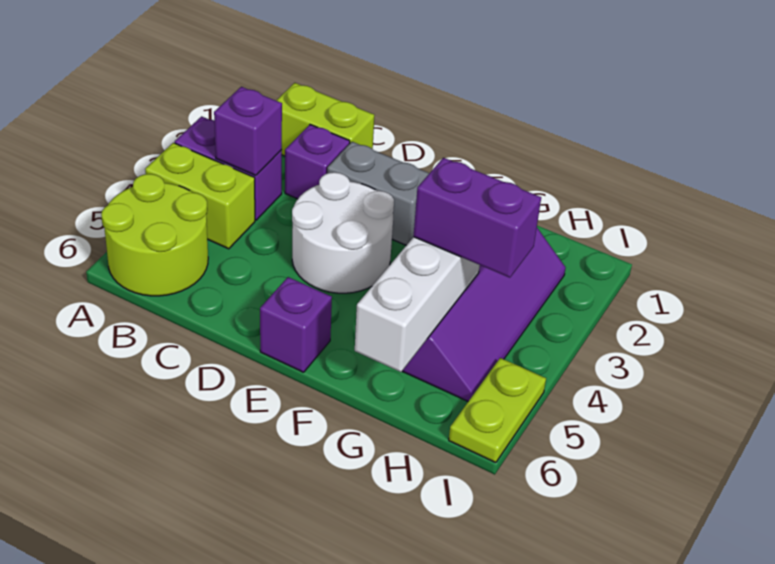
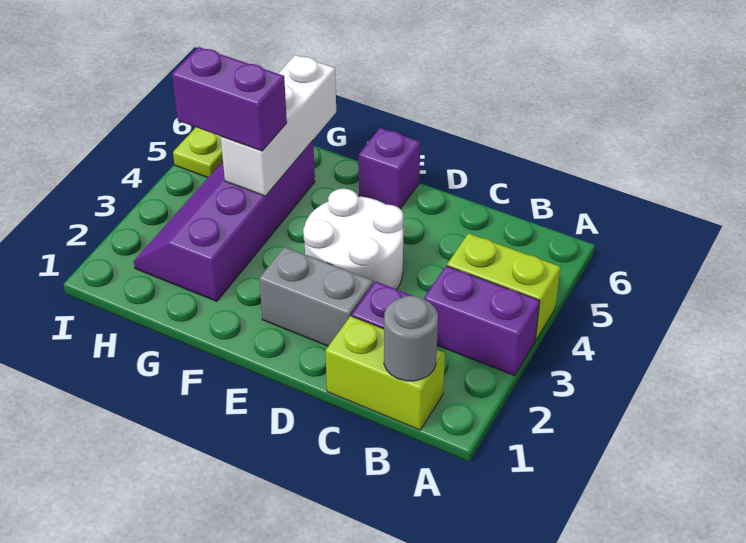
lime round brick A5:B6 level 1 -> none
none -> grey round brick B1 level 2
purple brick B3 level 2 -> none

